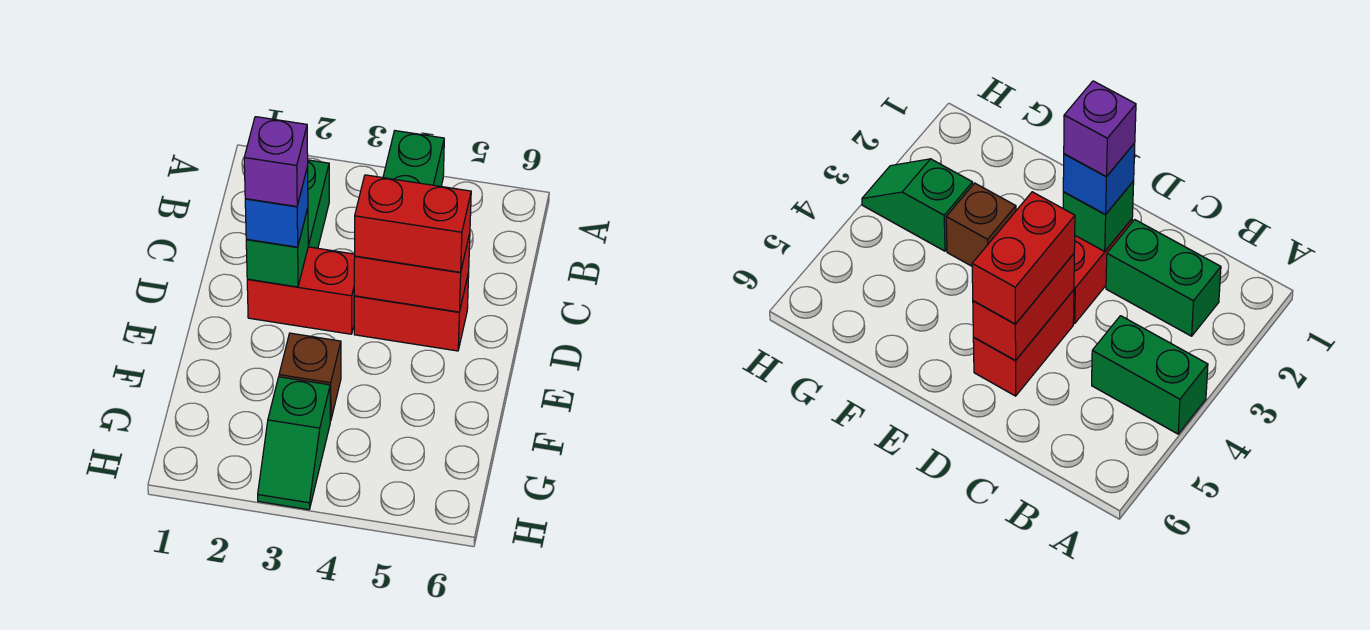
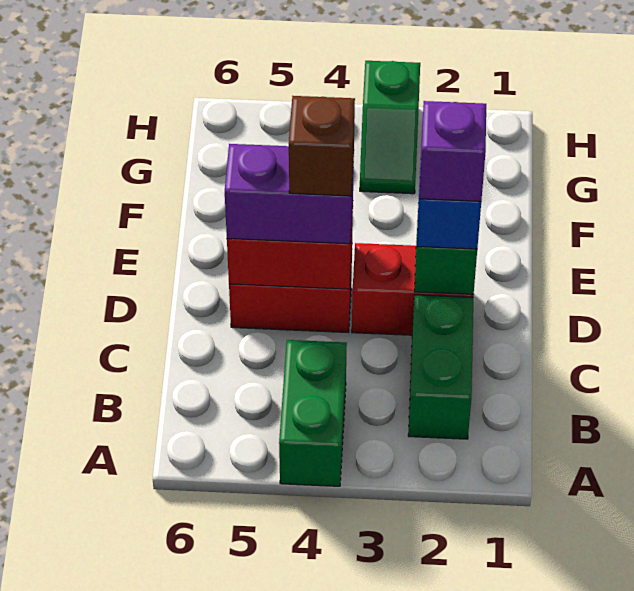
red brick D4:D5 level 3 -> purple brick D4:D5 level 3
brown brick F3 level 1 -> brown brick D4 level 4
green slope G3:H3 level 1 top G -> green slope G3:H3 level 1 top H

